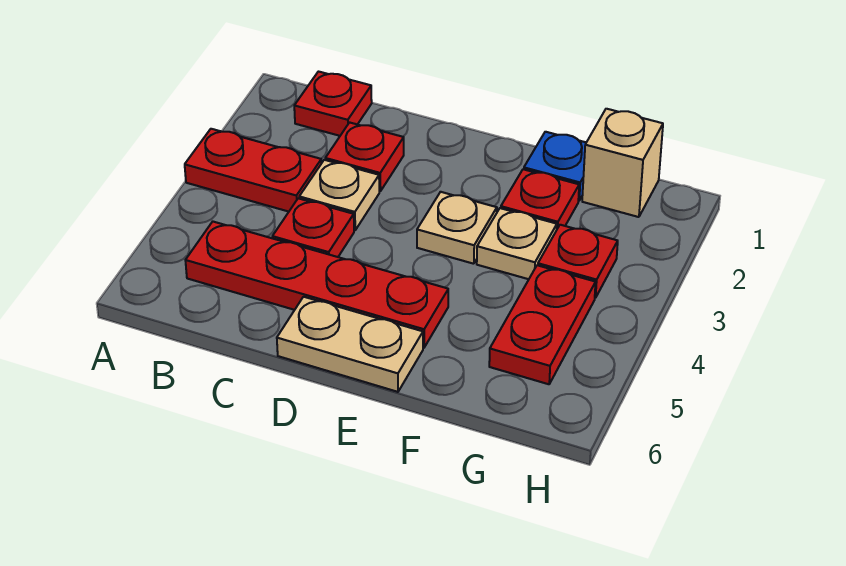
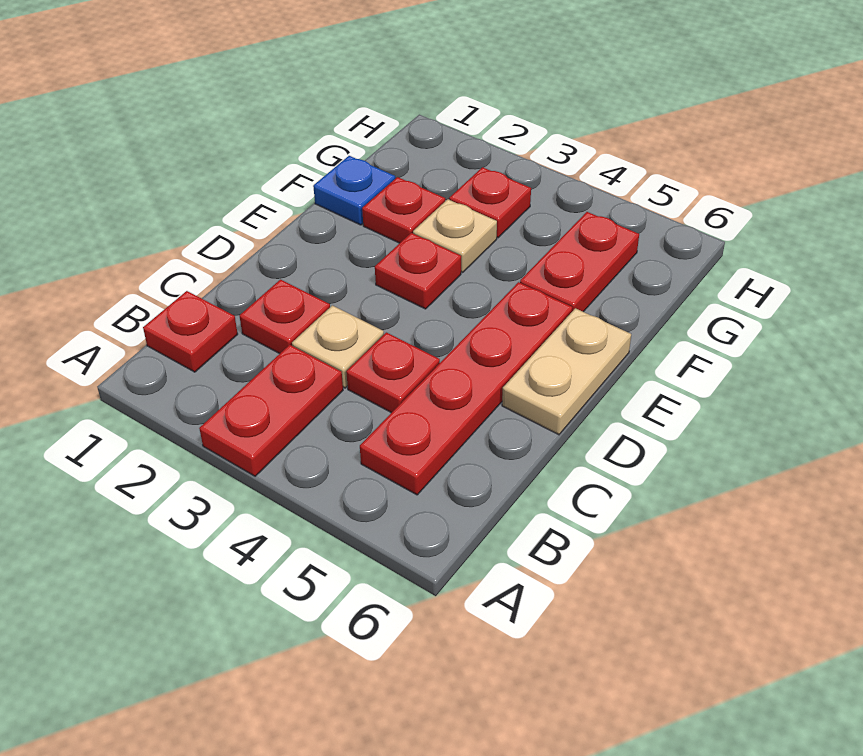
tan plate E3 level 1 -> red plate E3 level 1
tan brick G1 level 1 -> none
red plate G4:G5 level 1 -> red plate F5:G5 level 1

